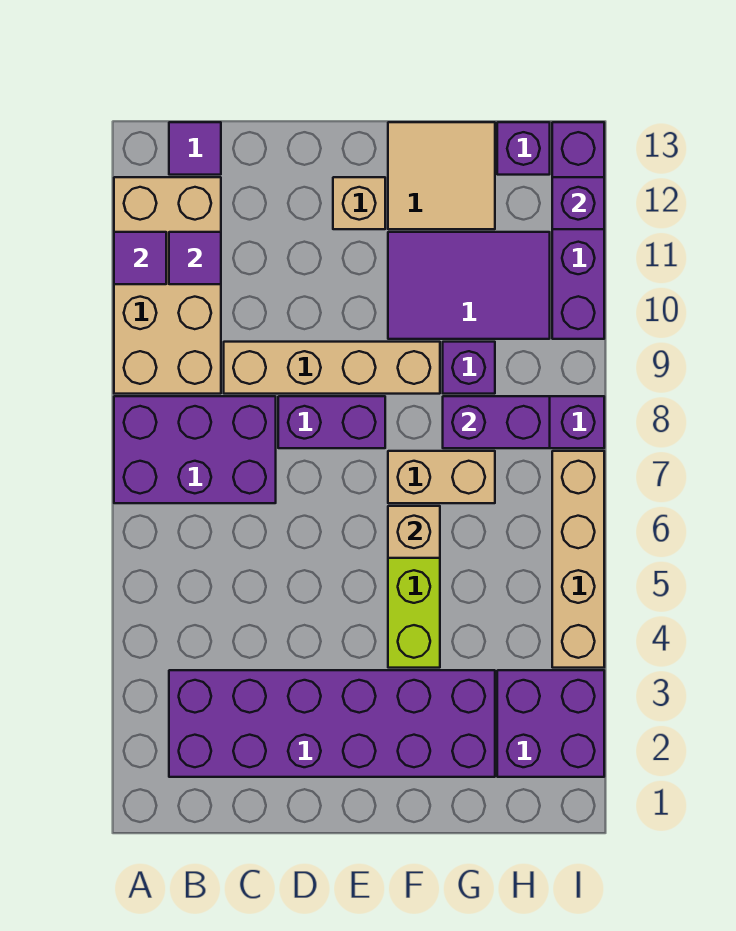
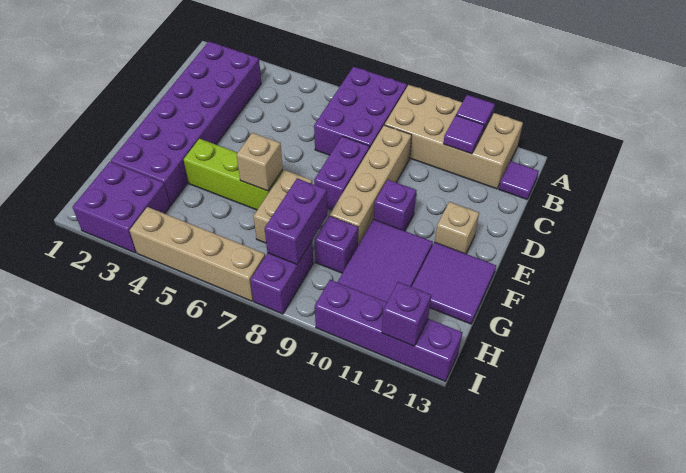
tan tile F12:G13 level 1 -> purple tile F12:G13 level 1
purple brick H13 level 1 -> purple brick E10 level 1

